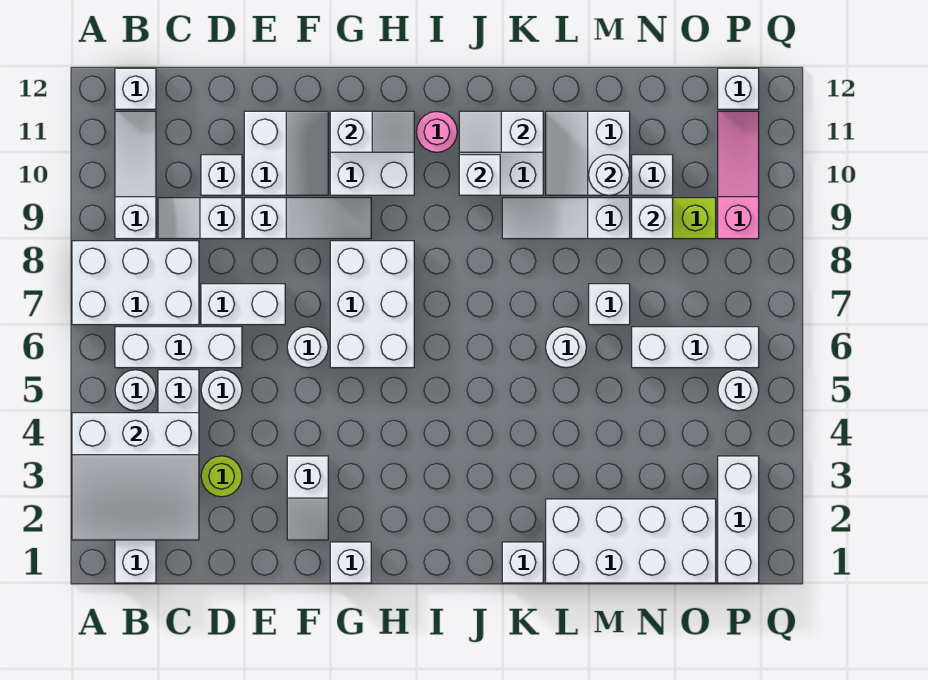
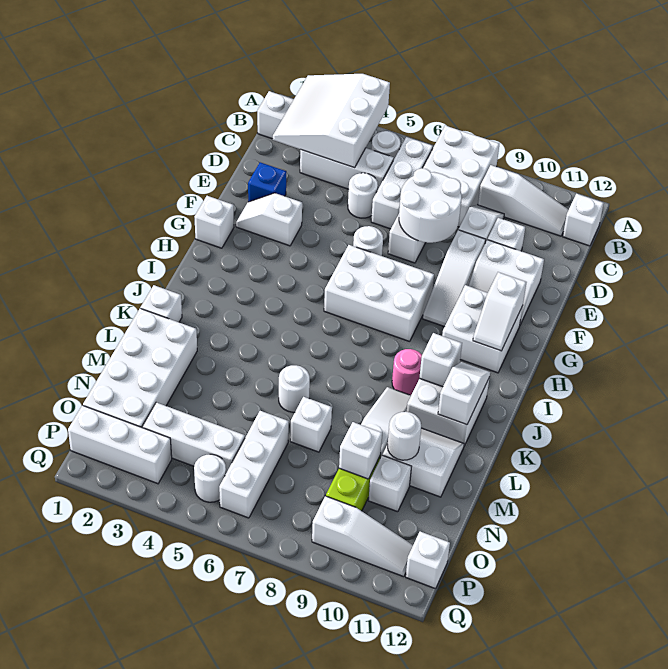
lime round brick D3 level 1 -> none
none -> white round brick D7:E8 level 2
none -> blue brick E2 level 1
pink round brick I11 level 1 -> pink round brick J9 level 1
none -> white brick O3:O5 level 1
pink slope P9:P11 level 1 top 9 -> white slope P9:P11 level 1 top 9

